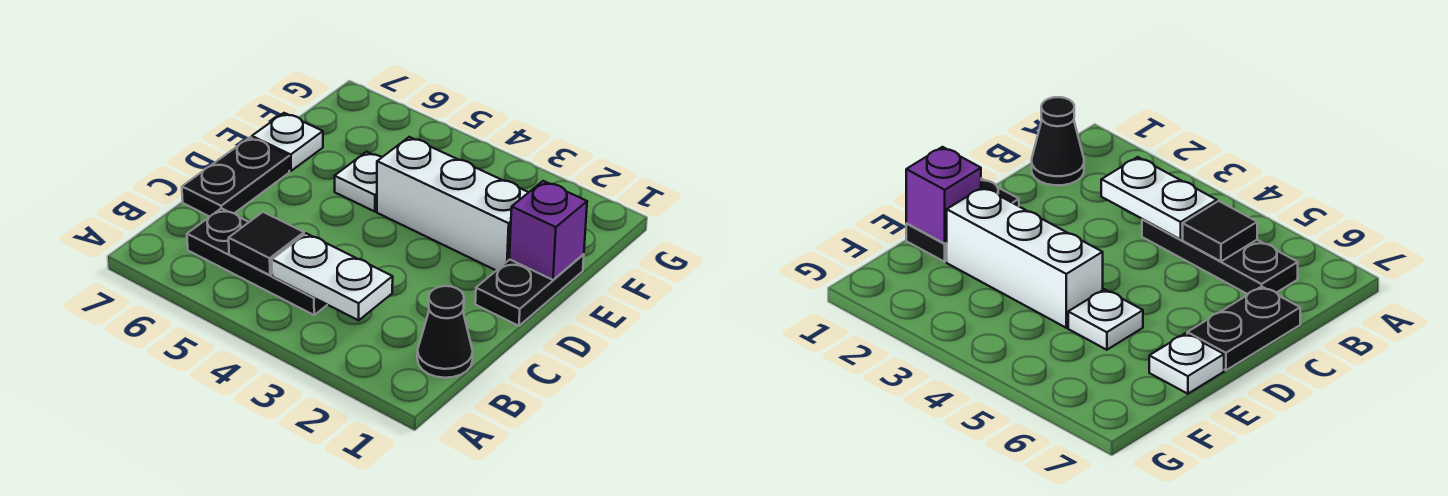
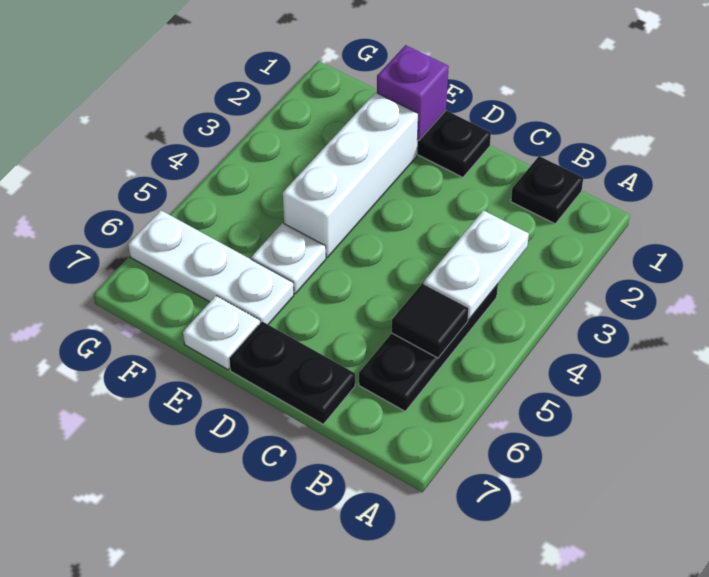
black cone B1 level 1 -> black plate B1 level 1
none -> white plate E6:G6 level 1

